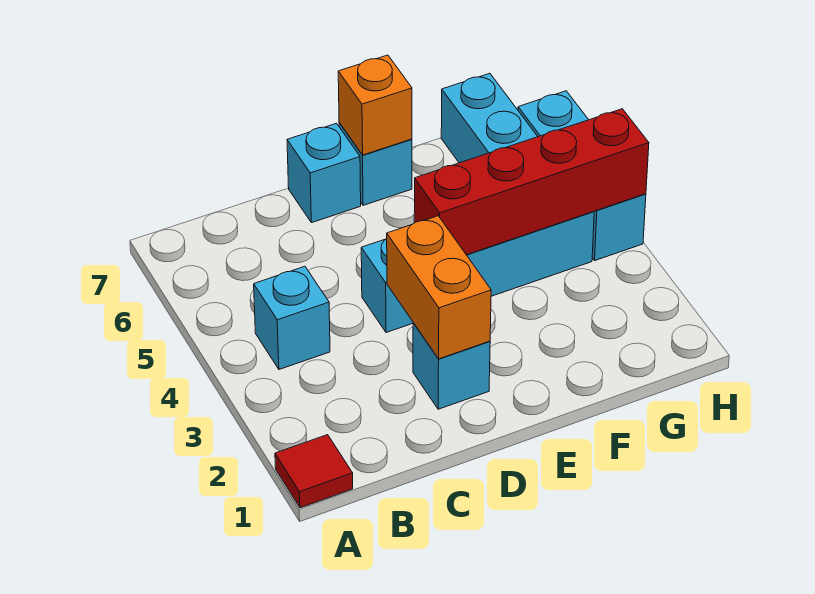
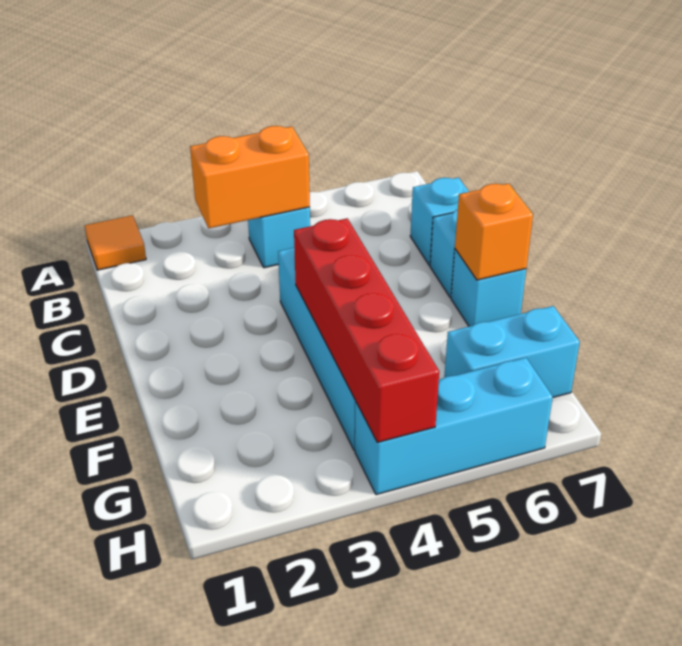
red tile A1 level 1 -> orange tile A1 level 1
cyan brick D2 level 1 -> cyan brick C7 level 1
orange brick D2:D3 level 2 -> orange brick B3:B4 level 2

